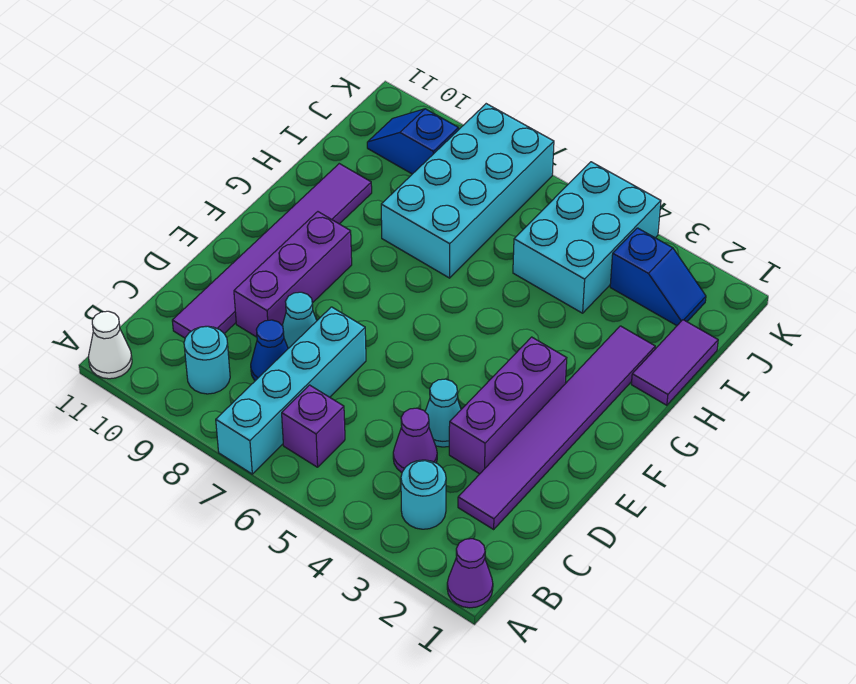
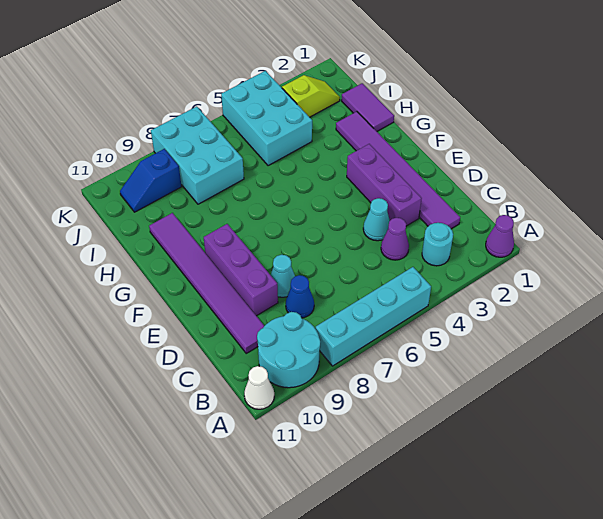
cyan brick A7:D7 level 1 -> cyan brick A5:A8 level 1
purple brick B6 level 1 -> none
cyan round brick B9 level 1 -> cyan round brick A9:B10 level 1
cyan brick H7:K8 level 1 -> cyan brick I7:K8 level 1
blue slope J2:J3 level 1 top 3 -> lime slope J2:J3 level 1 top 3

